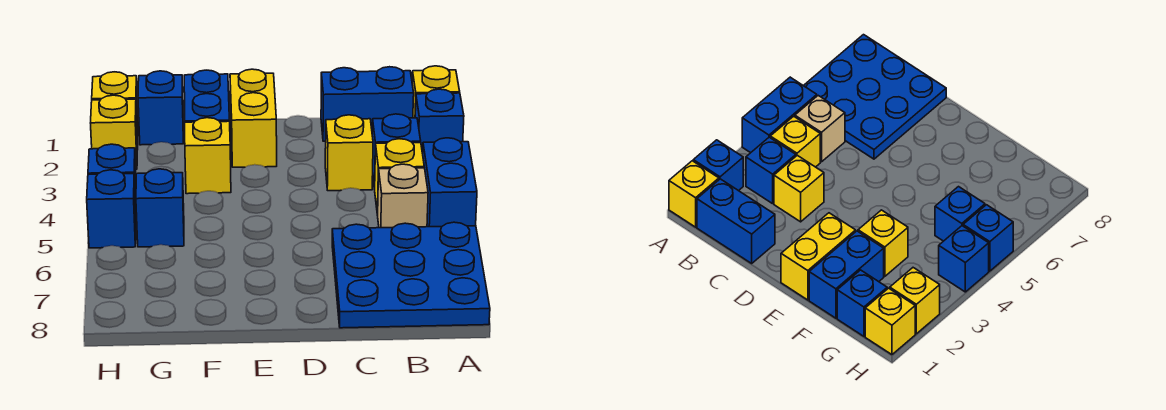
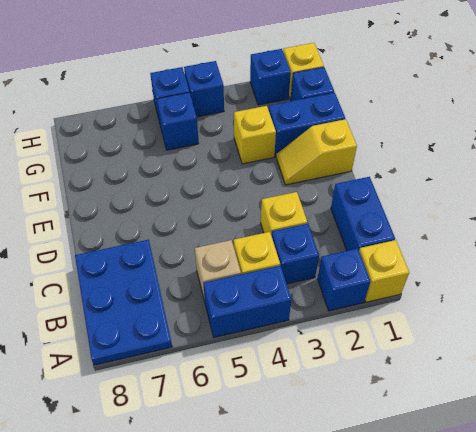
blue plate A6:C8 level 1 -> blue plate A7:C8 level 1
yellow brick E1:E2 level 1 -> yellow slope E1:E2 level 1 top 1
yellow brick H2 level 1 -> blue brick H2 level 1

